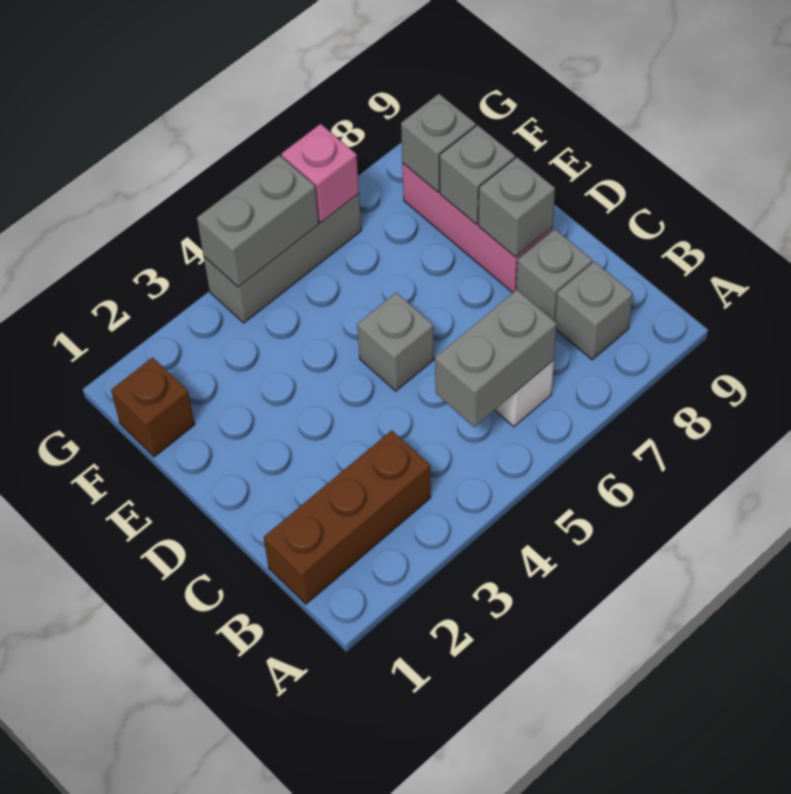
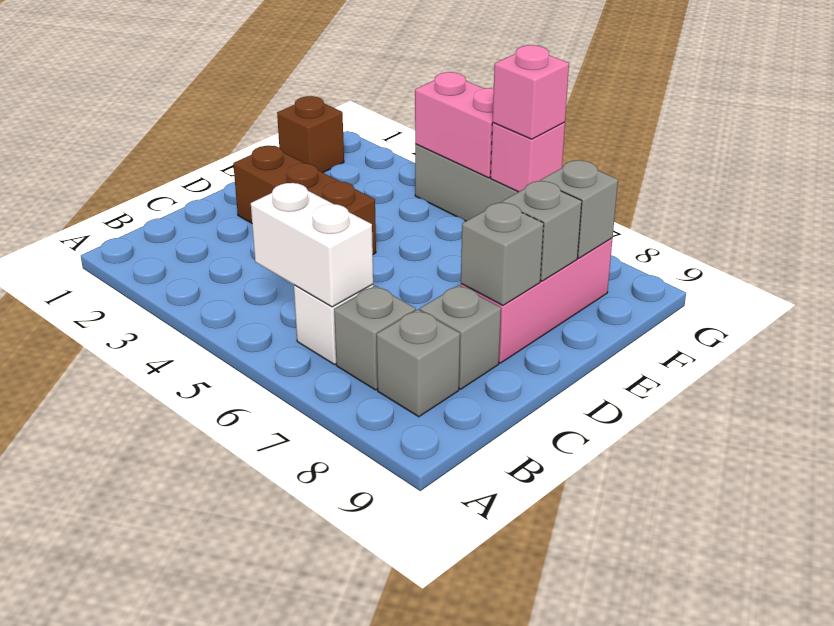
brown brick B1:B3 level 1 -> brown brick D2:D4 level 1
grey brick B5:B6 level 2 -> white brick B5:B6 level 2
grey brick D5 level 1 -> grey brick B7 level 1
grey brick G4:G5 level 2 -> pink brick G4:G5 level 2
none -> pink brick G6 level 3

